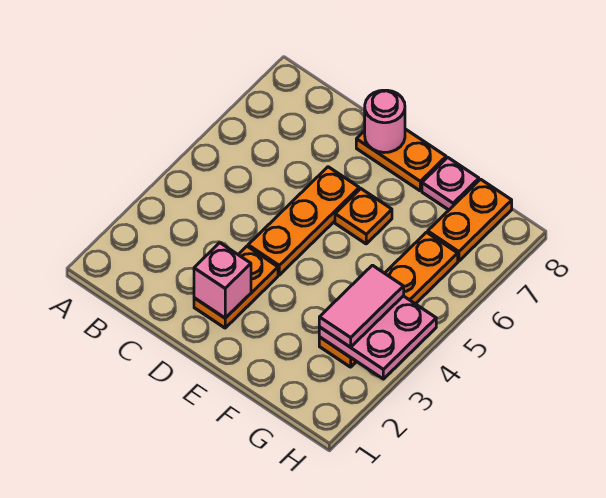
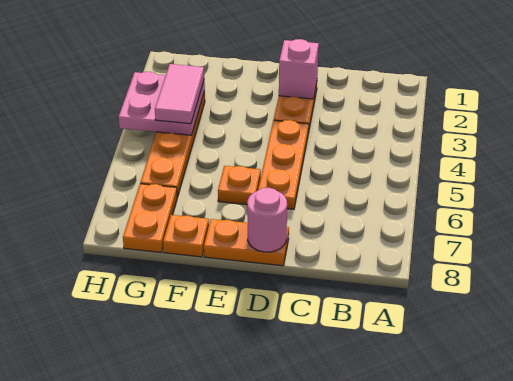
pink plate F8 level 1 -> orange plate F8 level 1

